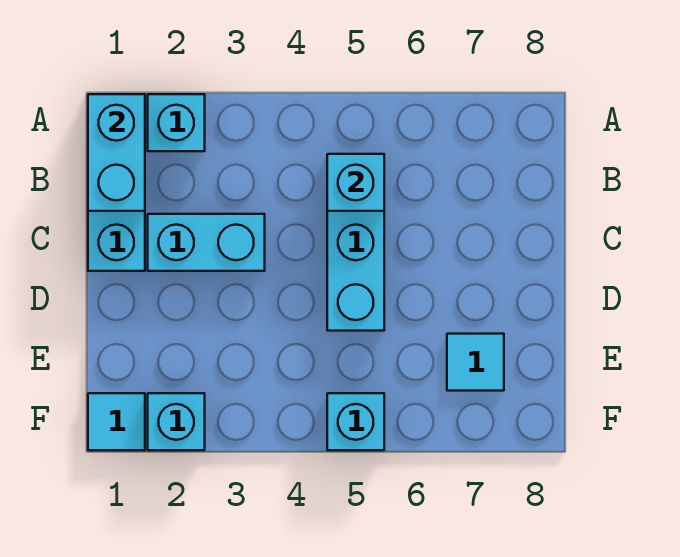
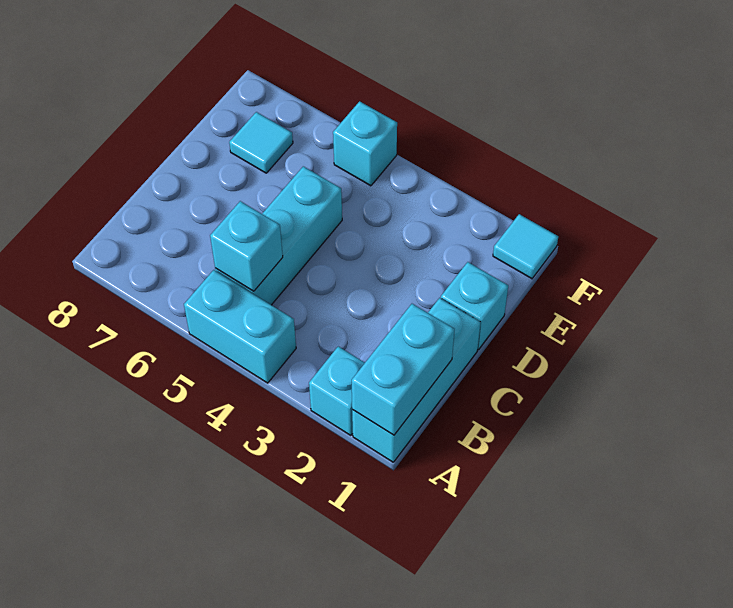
cyan brick C2:C3 level 1 -> cyan brick A4:A5 level 1
cyan brick F2 level 1 -> cyan brick D1 level 1

